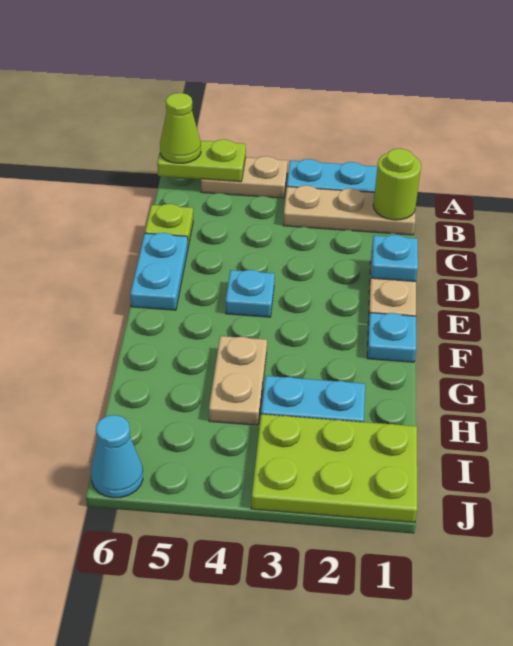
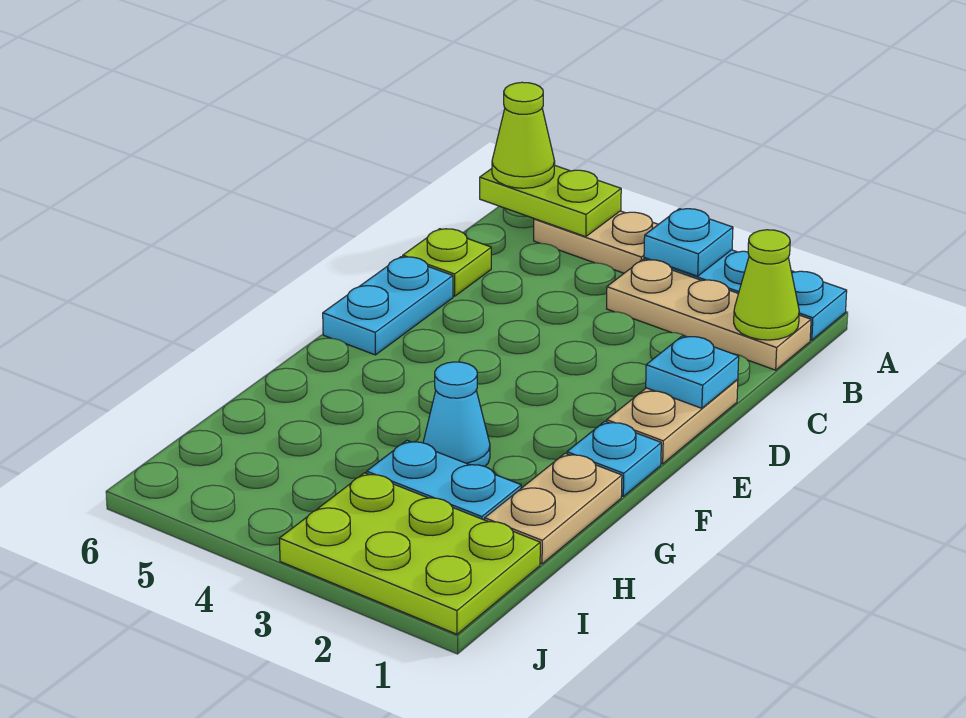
lime round brick B1 level 2 -> lime cone B1 level 2
cyan plate E4 level 1 -> cyan plate A3 level 2
tan plate G4:H4 level 1 -> tan plate G1:H1 level 1
cyan cone J6 level 1 -> cyan cone G3 level 1

